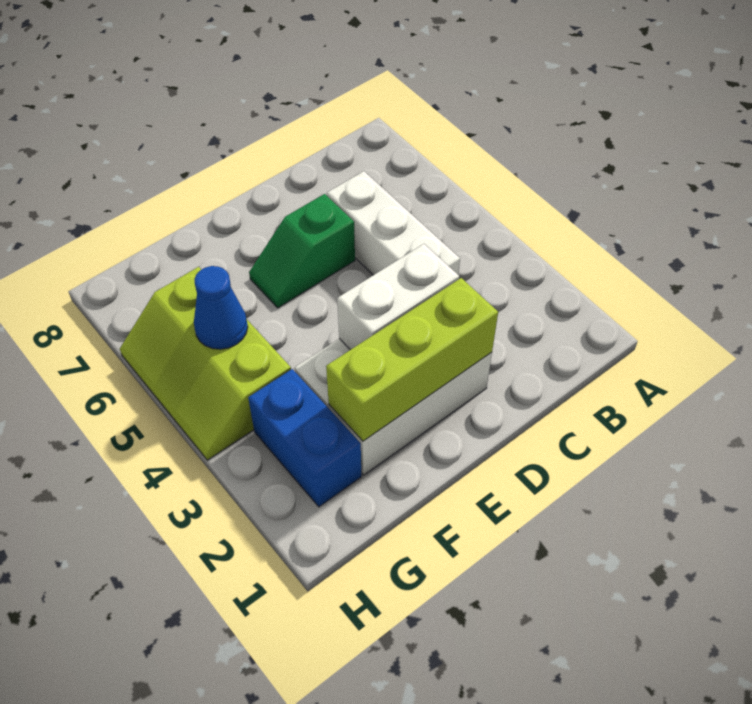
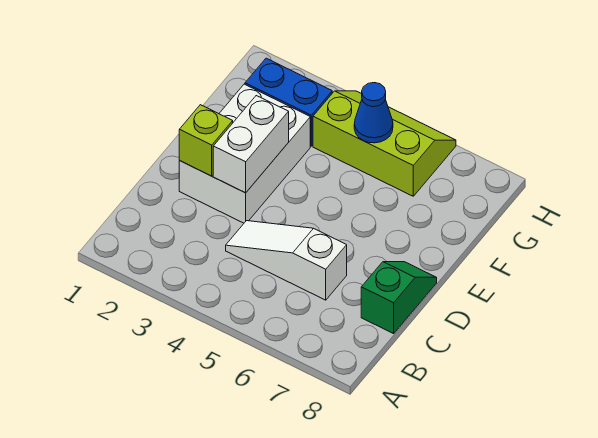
white brick C4:C6 level 1 -> white slope C4:C6 level 1 top 6
lime brick D2:F2 level 2 -> lime brick D2 level 2
green slope D6:E6 level 1 top D -> green slope C8:D8 level 1 top C

